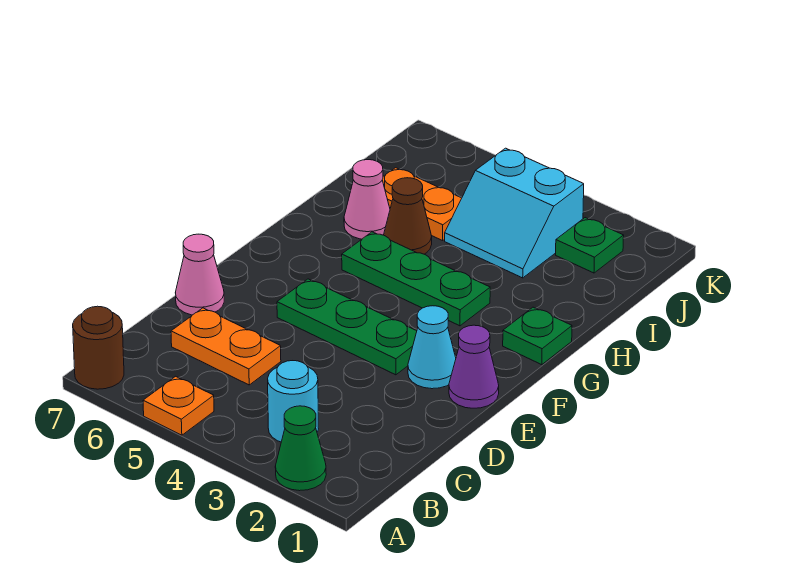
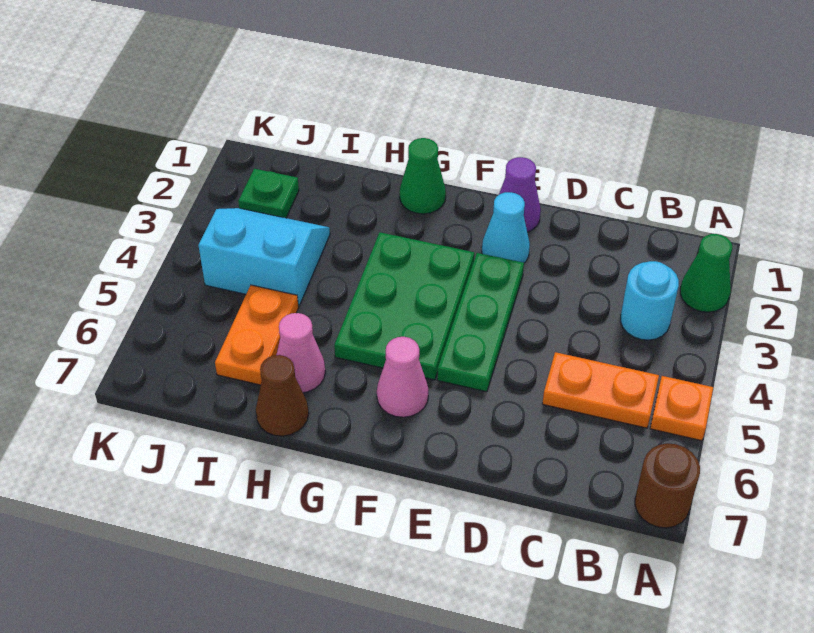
orange plate C5:C6 level 1 -> orange plate B5:C5 level 1
pink cone D7 level 1 -> pink cone F6 level 1
green plate G1 level 1 -> green cone G1 level 1
green plate G3:G5 level 1 -> green plate F3:G5 level 1
brown cone H5 level 1 -> brown cone H7 level 1
cyan slope I3:J4 level 1 top J -> cyan slope I3:J4 level 1 top 4

